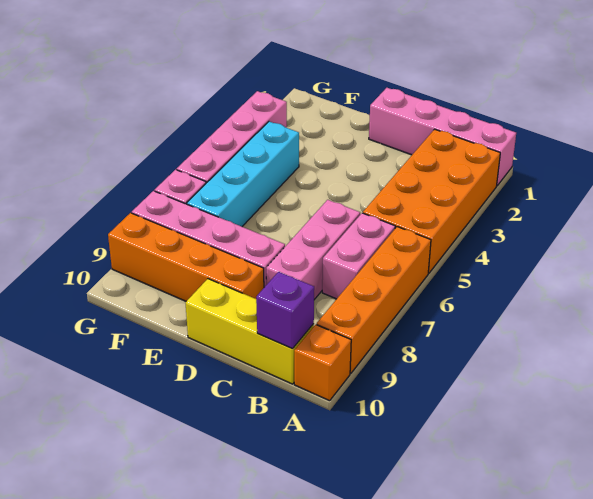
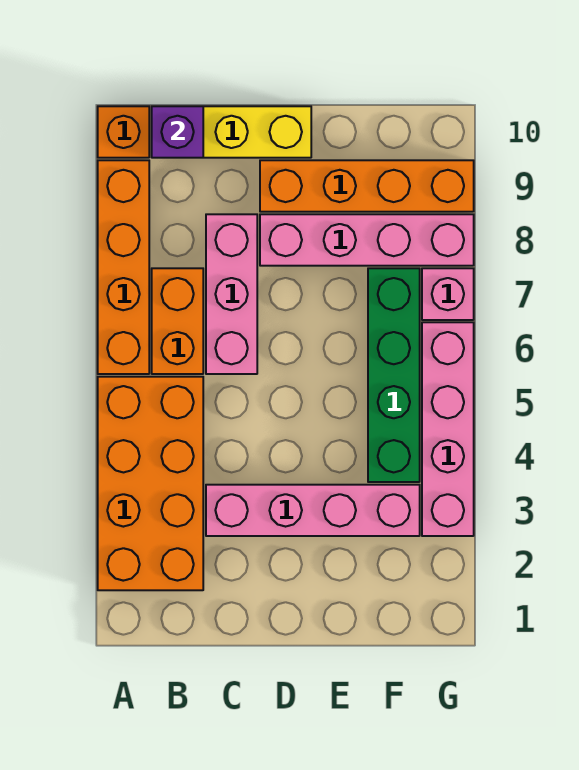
pink brick A1:D1 level 1 -> pink brick C3:F3 level 1
pink brick B6:B7 level 1 -> orange brick B6:B7 level 1
cyan brick F4:F7 level 1 -> green brick F4:F7 level 1

